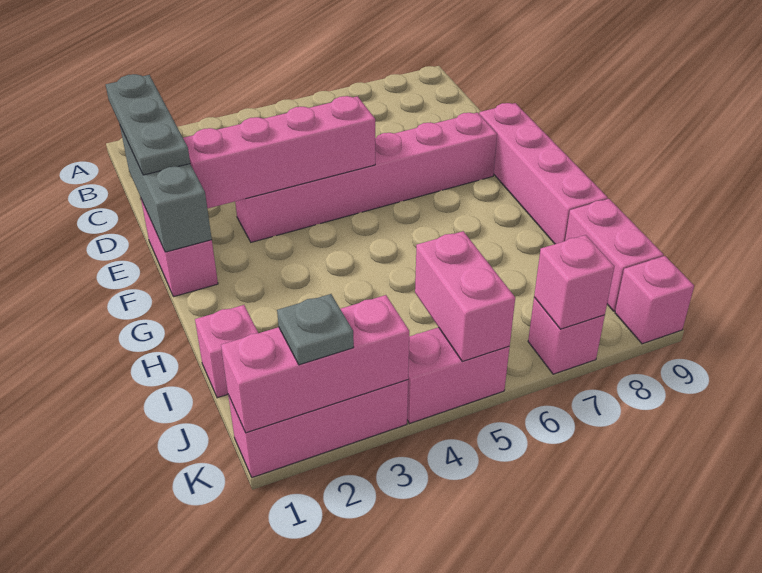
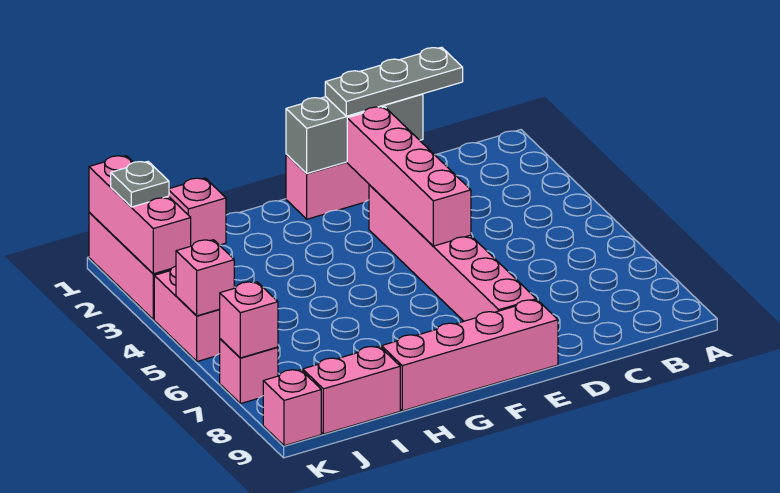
pink brick J5:K5 level 2 -> pink brick K5 level 2

